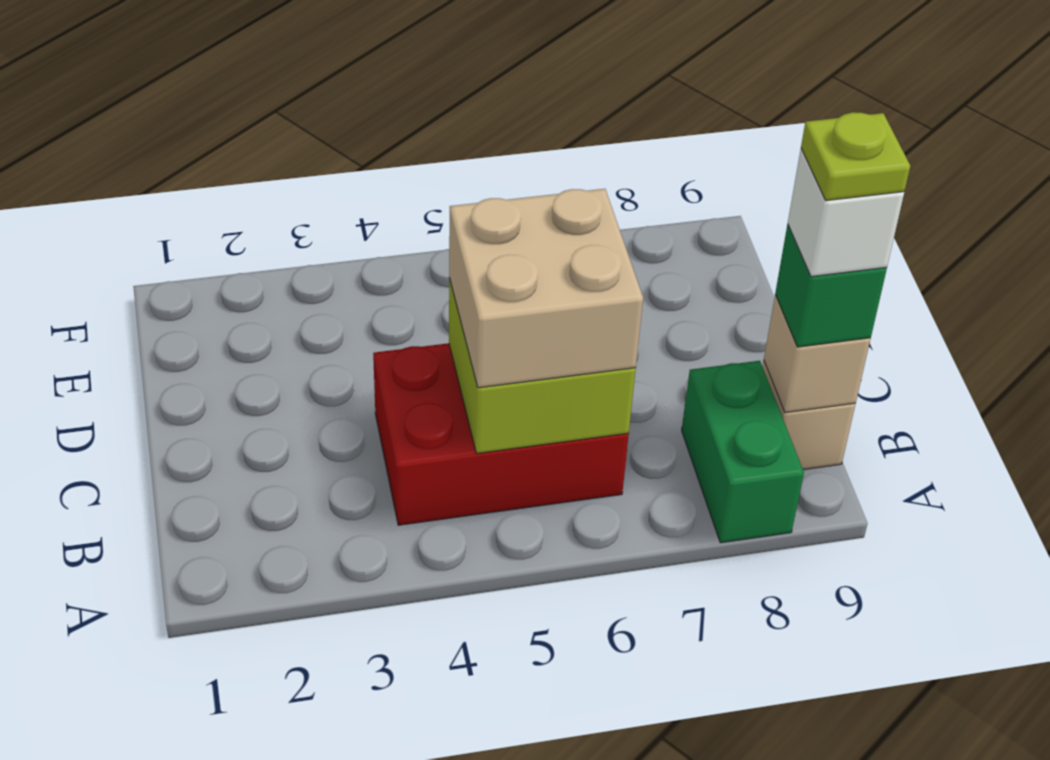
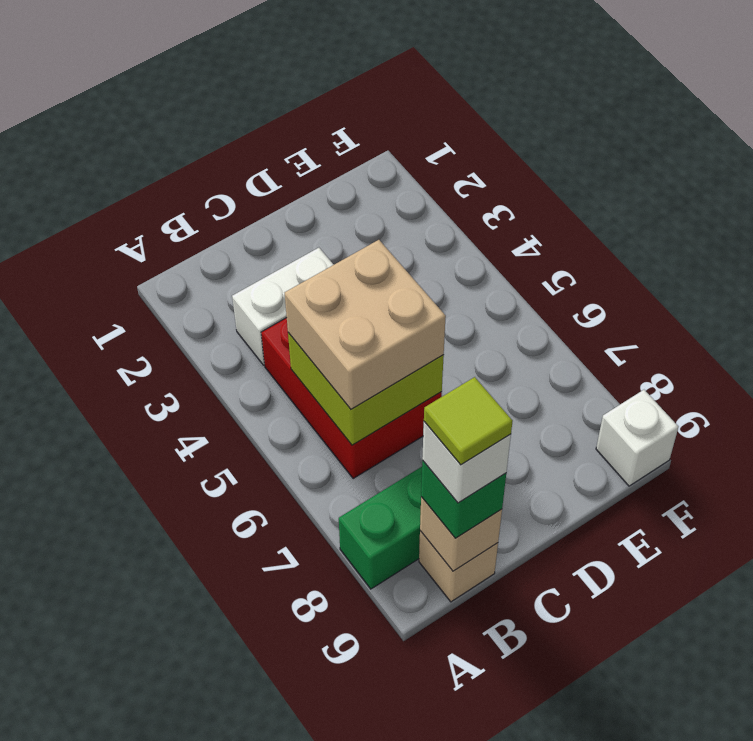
none -> white brick B3:C3 level 1
lime plate B9 level 5 -> lime tile B9 level 5
none -> white brick F9 level 1

